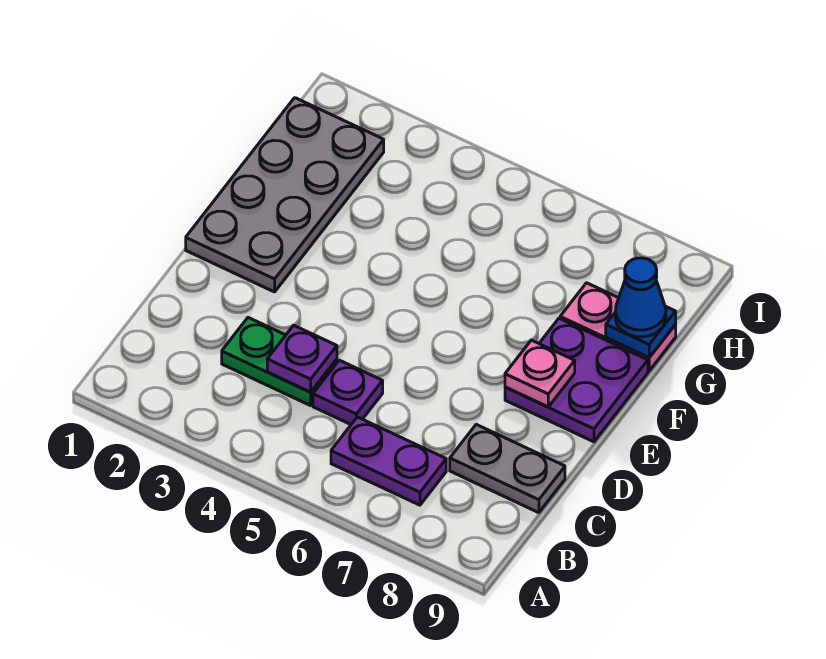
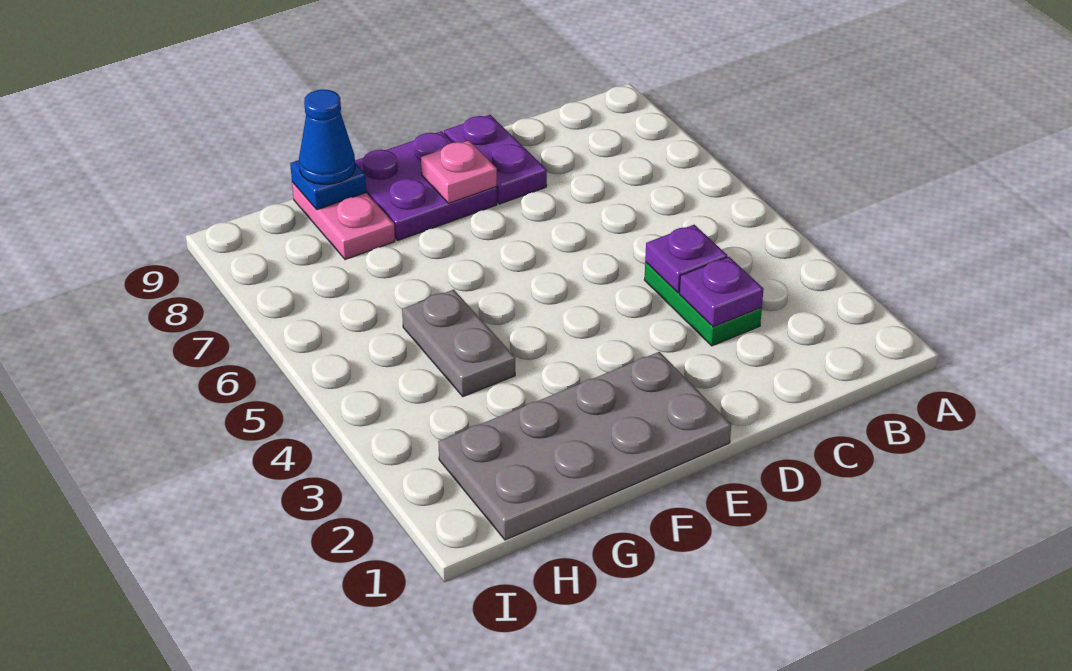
purple plate B6:B7 level 1 -> purple plate D8:D9 level 1
purple plate C5 level 1 -> purple plate C3 level 2
grey plate C8:C9 level 1 -> grey plate G4:G5 level 1

